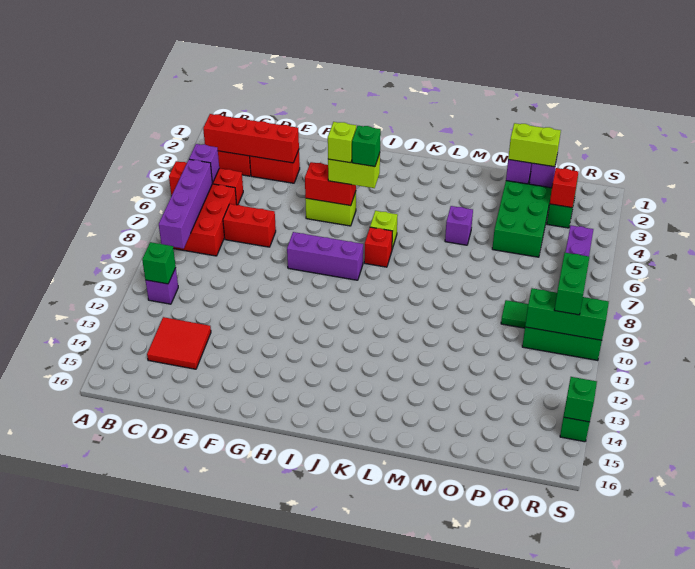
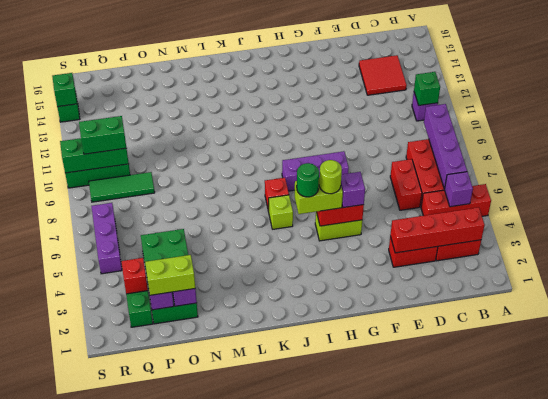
red brick D7:E7 level 1 -> red brick D6:D7 level 1
lime brick H5 level 4 -> lime round brick H5 level 4
green brick I5 level 4 -> green round brick I5 level 4
purple brick M5 level 1 -> purple brick G5 level 3
green brick R9:R10 level 3 -> green brick Q10:R10 level 3

